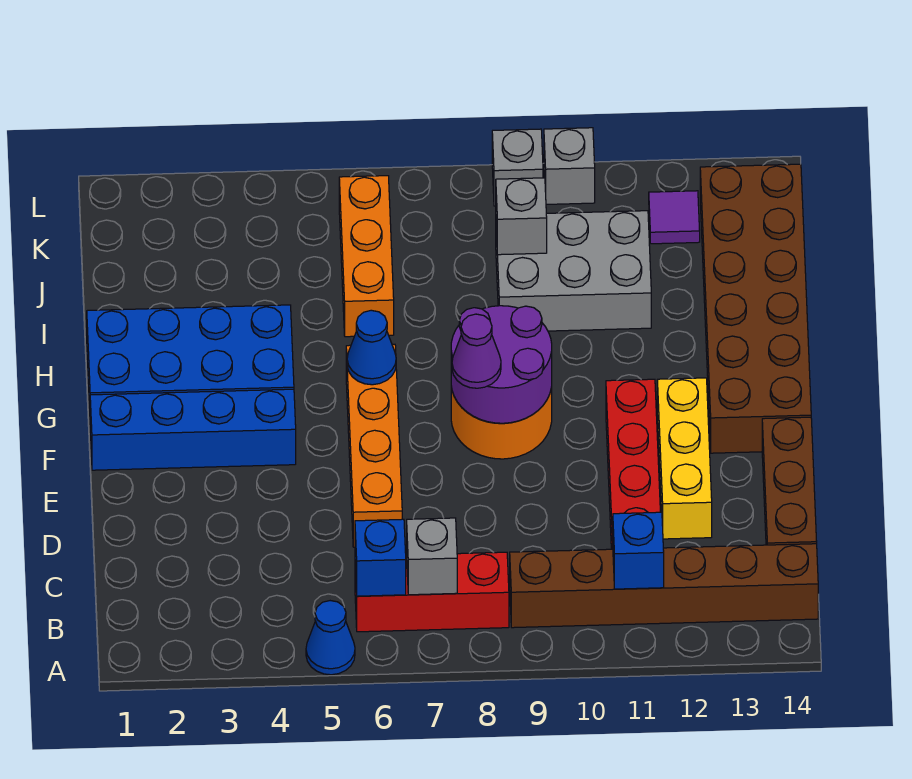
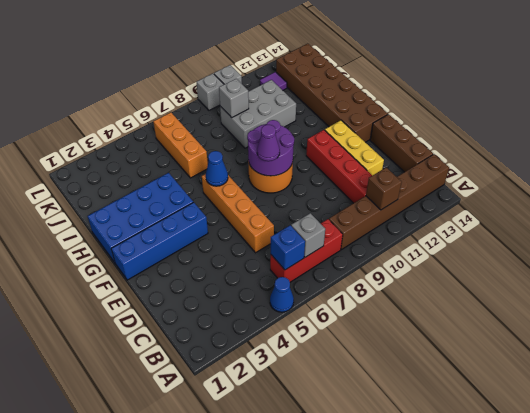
blue brick B11 level 2 -> brown brick B11 level 2

